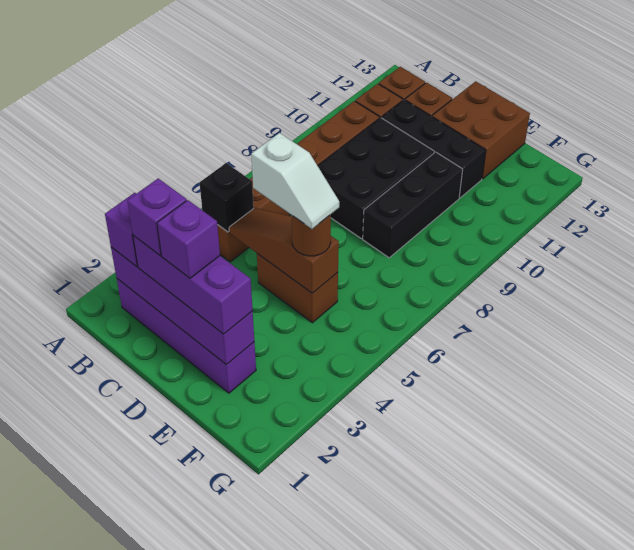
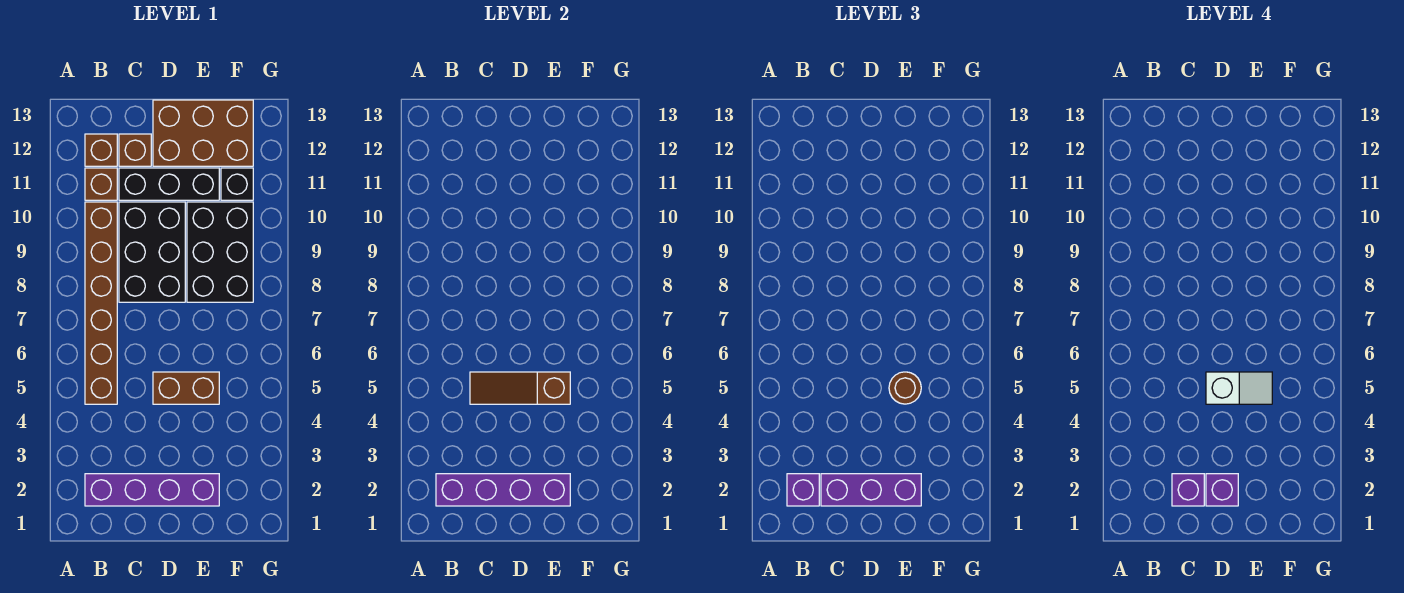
black brick B5 level 2 -> black brick F11 level 1
brown brick D12:E13 level 1 -> brown brick D12:F13 level 1
black brick E8:E10 level 1 -> black brick E8:F10 level 1

